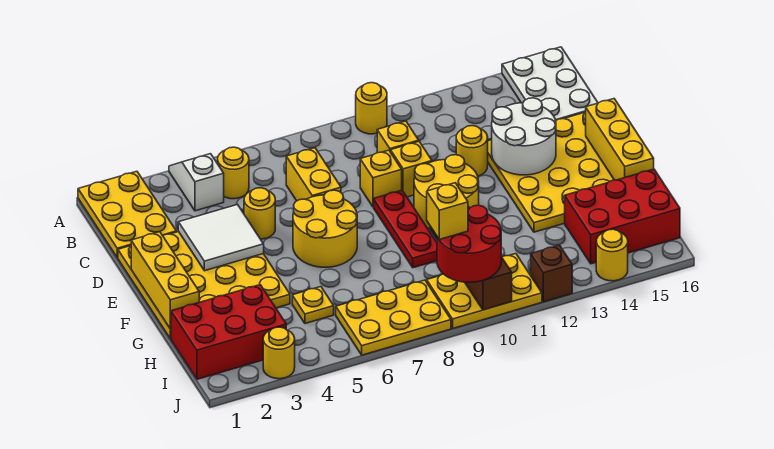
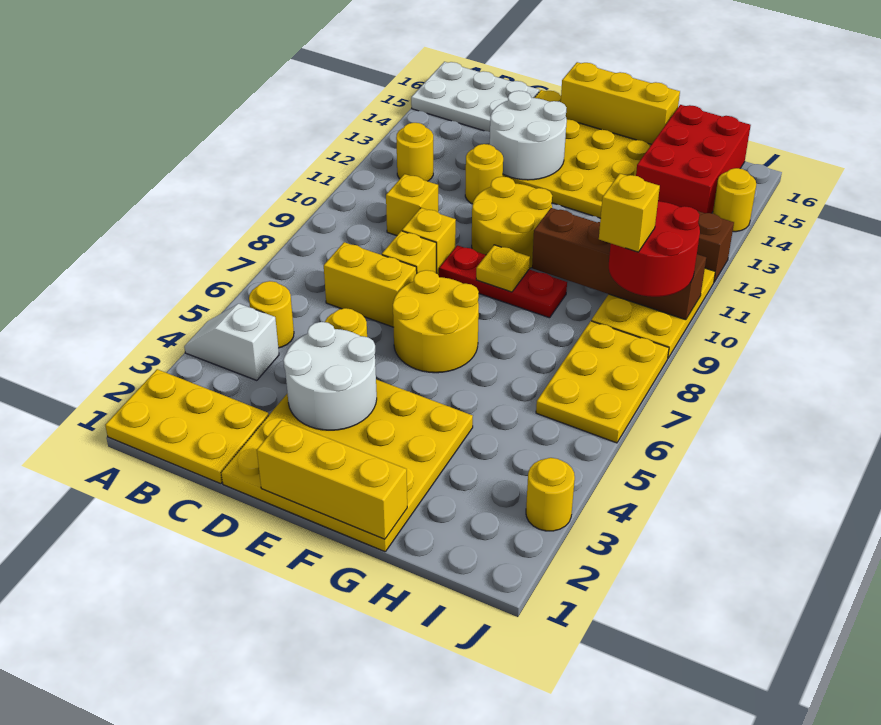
yellow round brick A10 level 1 -> yellow round brick B12 level 1
white tile D3:E4 level 2 -> white round brick D3:E4 level 2
yellow brick D10 level 1 -> yellow brick D8 level 1
red brick H1:I3 level 1 -> none
yellow plate H5 level 1 -> yellow plate F9 level 2

